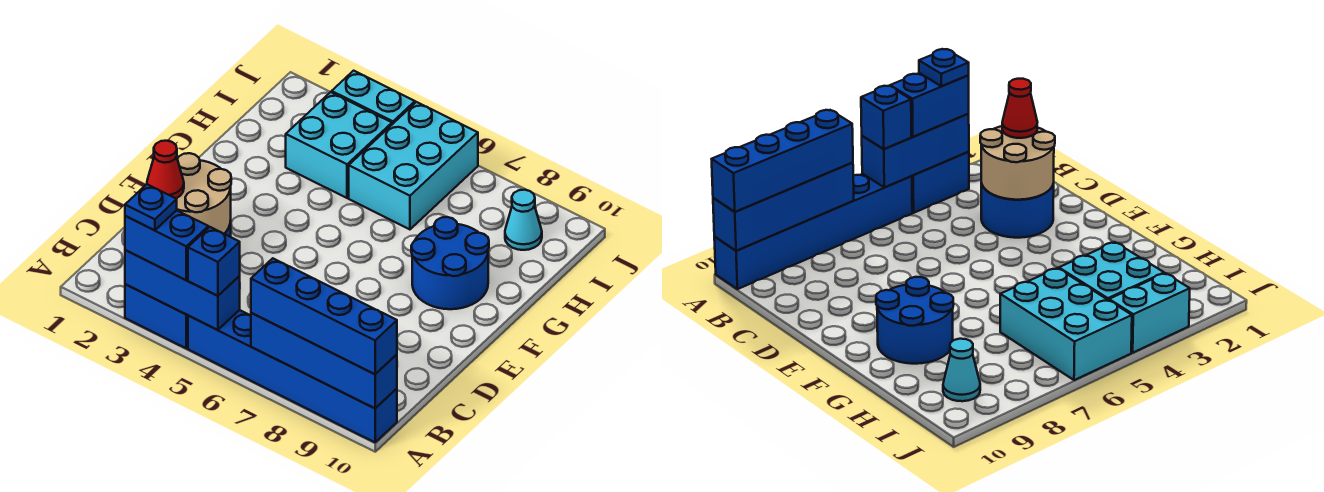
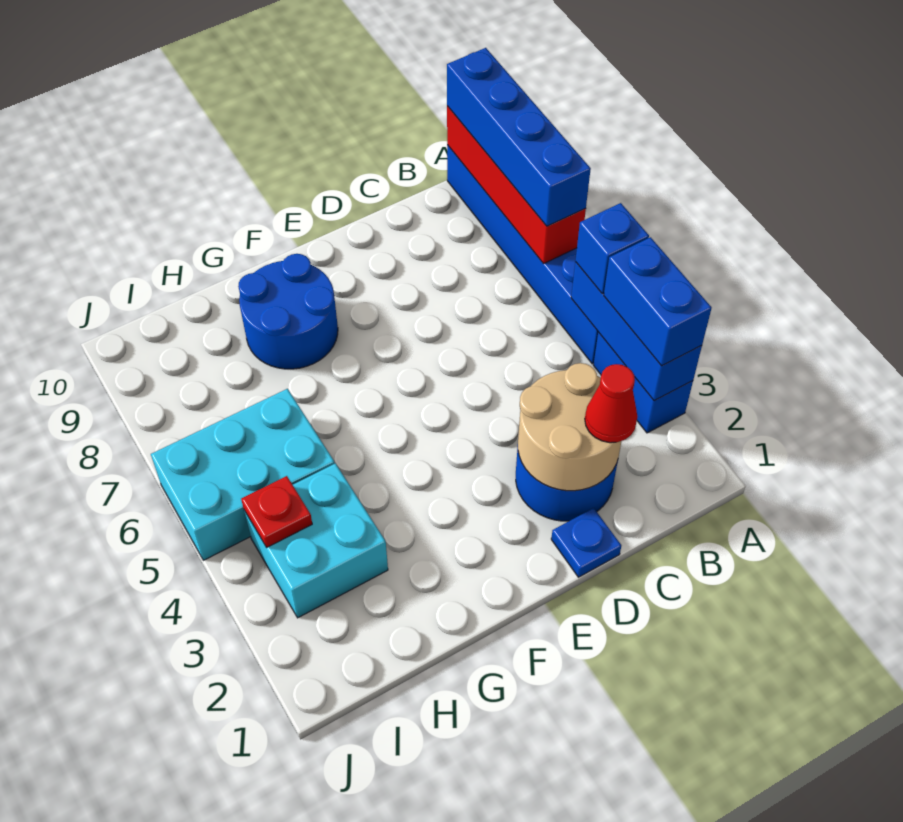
blue plate A3 level 4 -> blue plate D1 level 1
blue brick A7:A10 level 2 -> red brick A7:A10 level 2
none -> red plate I4 level 2
cyan cone I9 level 1 -> none
cyan brick J3:J4 level 1 -> none

